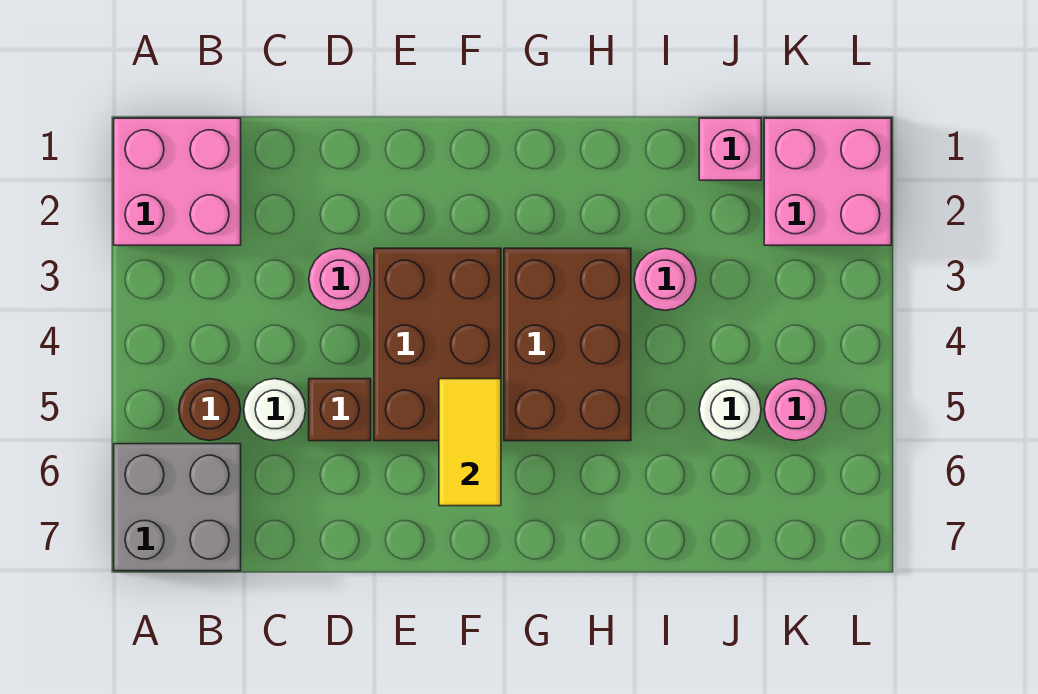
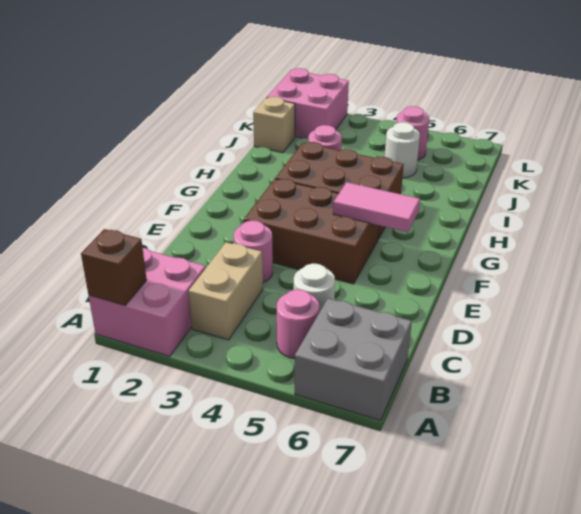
none -> tan brick B3:C3 level 1
brown round brick B5 level 1 -> pink round brick B5 level 1
brown brick D5 level 1 -> brown brick A1 level 2
yellow tile F5:F6 level 2 -> pink tile F5:F6 level 2
pink brick J1 level 1 -> tan brick J1 level 1

